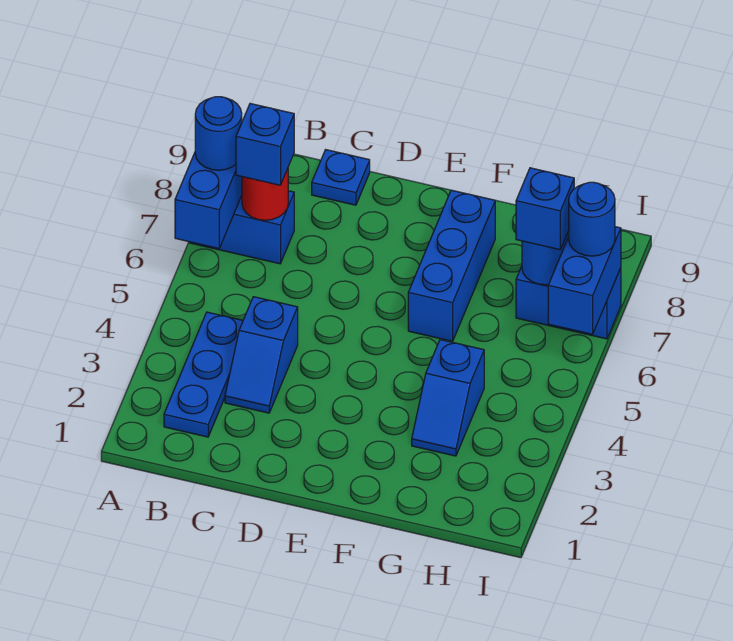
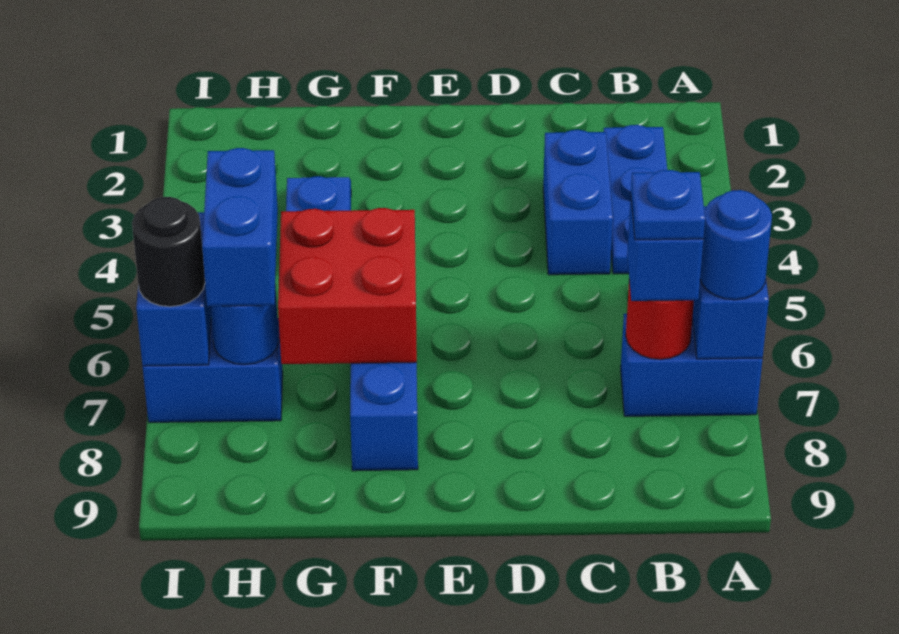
blue slope C3:C4 level 1 top 4 -> blue brick C3:C4 level 1
blue plate C9 level 1 -> blue plate B7 level 4
none -> red brick F6:G7 level 2
blue brick H7 level 3 -> blue brick H6:H7 level 3
blue round brick I7 level 3 -> black round brick I7 level 3

